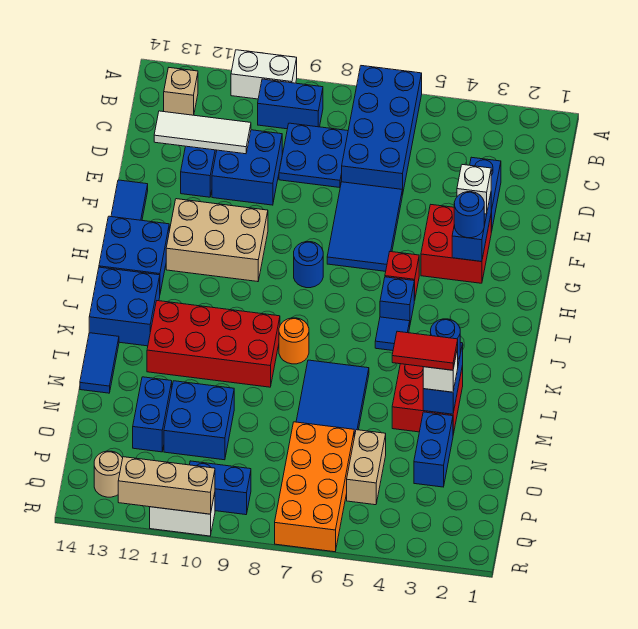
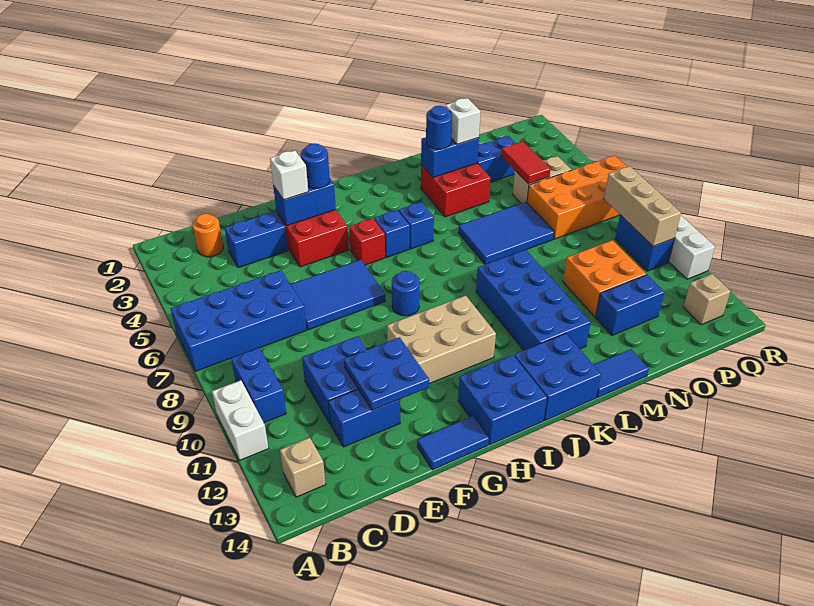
blue plate C8:D9 level 1 -> blue plate E11:F12 level 2
white tile D11:D13 level 2 -> none
tan brick G10:H12 level 1 -> tan brick G10:I11 level 1
blue tile J5 level 1 -> blue brick J5 level 1
orange round brick K8 level 1 -> orange round brick C2 level 1
red brick K9:L12 level 1 -> blue brick K9:L12 level 1
red tile M3:M4 level 4 -> red tile O4:O5 level 2
blue brick N10:O11 level 1 -> orange brick N10:O11 level 1
tan round brick Q13 level 1 -> tan brick Q13 level 1
tan brick R10:R12 level 2 -> tan brick Q8:Q10 level 2

